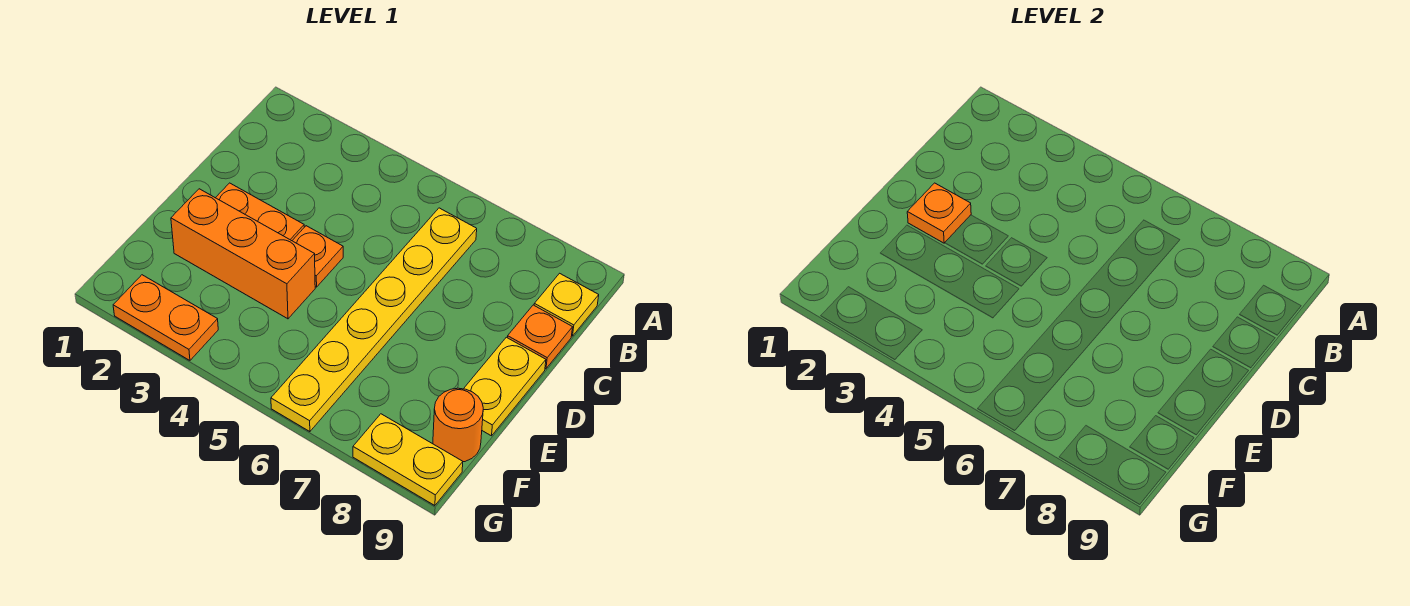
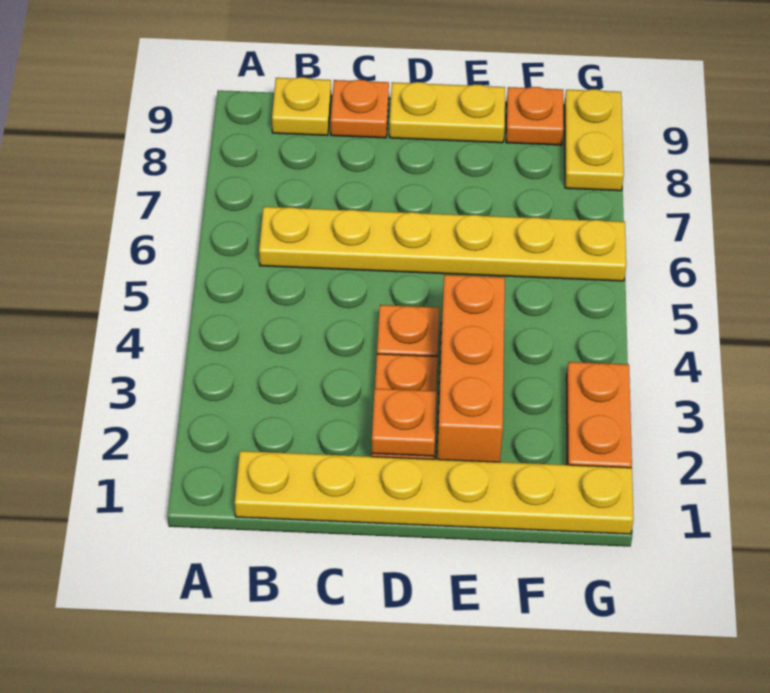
none -> yellow plate B1:G1 level 1
orange round brick F9 level 1 -> orange plate F9 level 1

